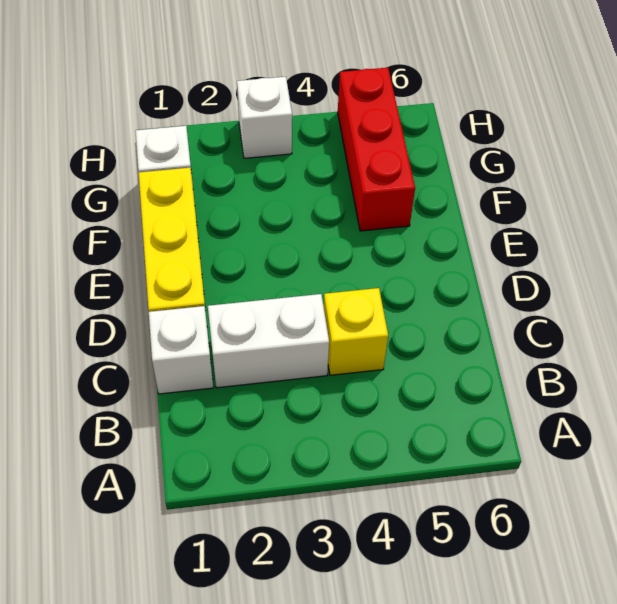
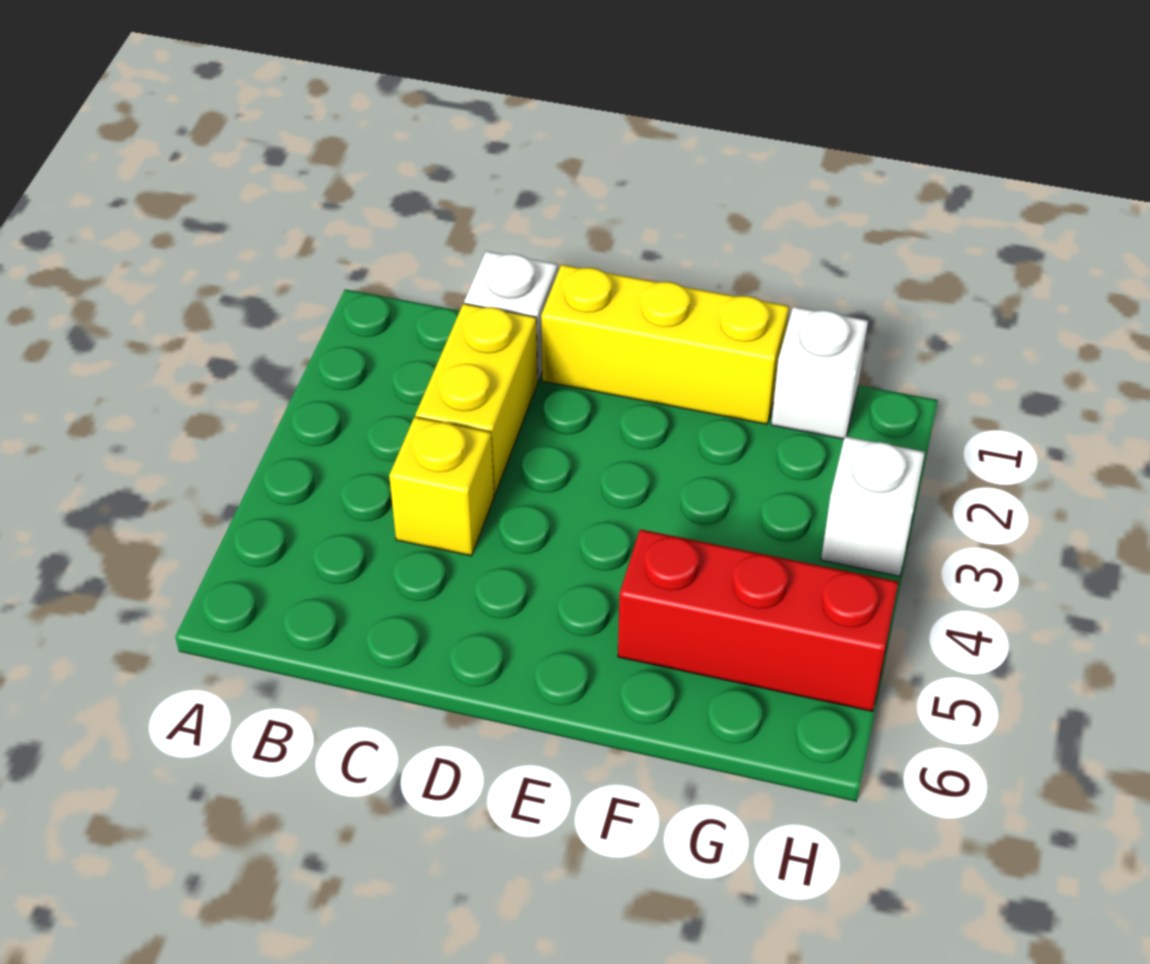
white brick C2:C3 level 1 -> yellow brick C2:C3 level 1

